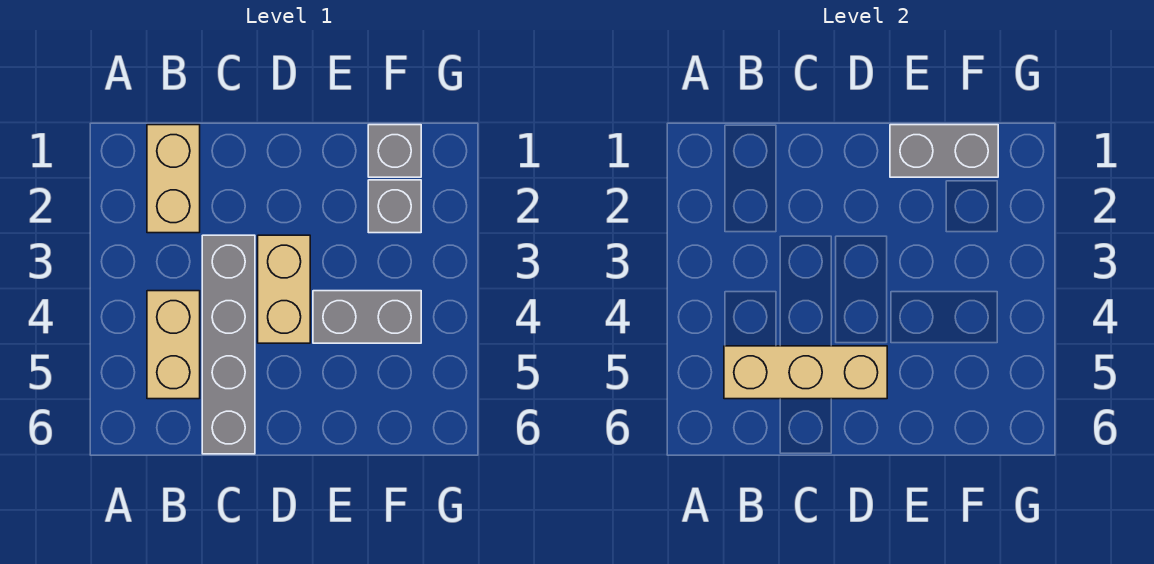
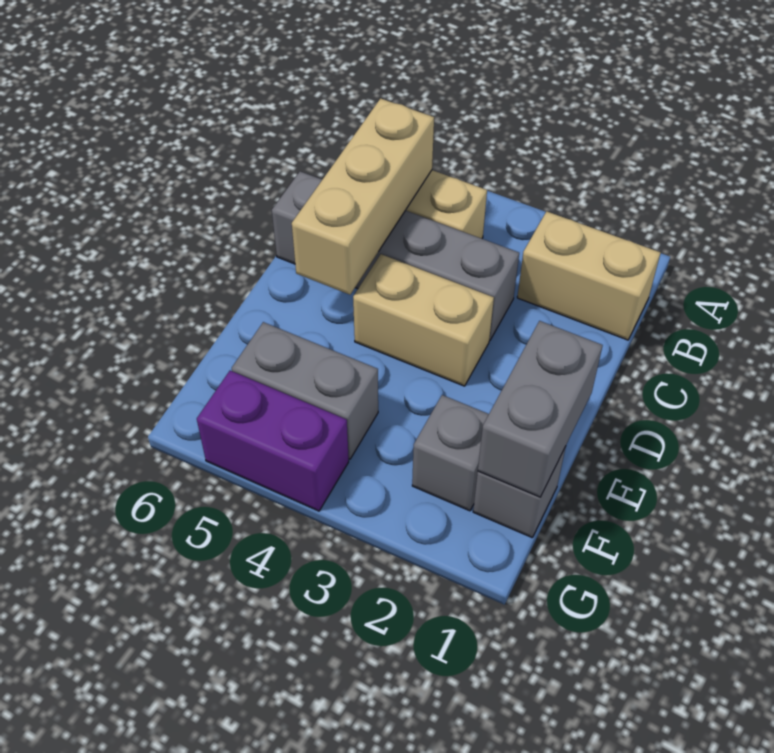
grey brick E4:F4 level 1 -> grey brick F4:F5 level 1
none -> purple brick G4:G5 level 1

